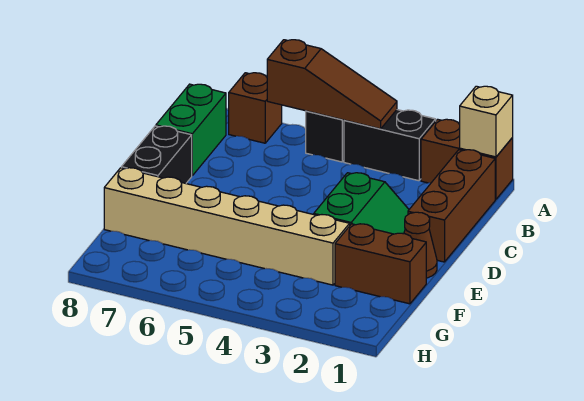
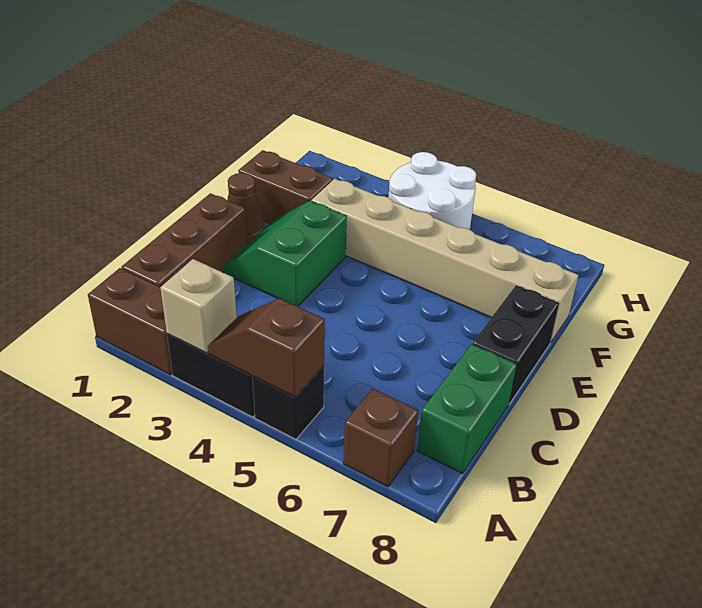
tan brick A1 level 2 -> tan brick A3 level 2
brown slope A4:A6 level 2 top 6 -> brown slope A4:A5 level 2 top 5
none -> white round brick G4:H5 level 1

